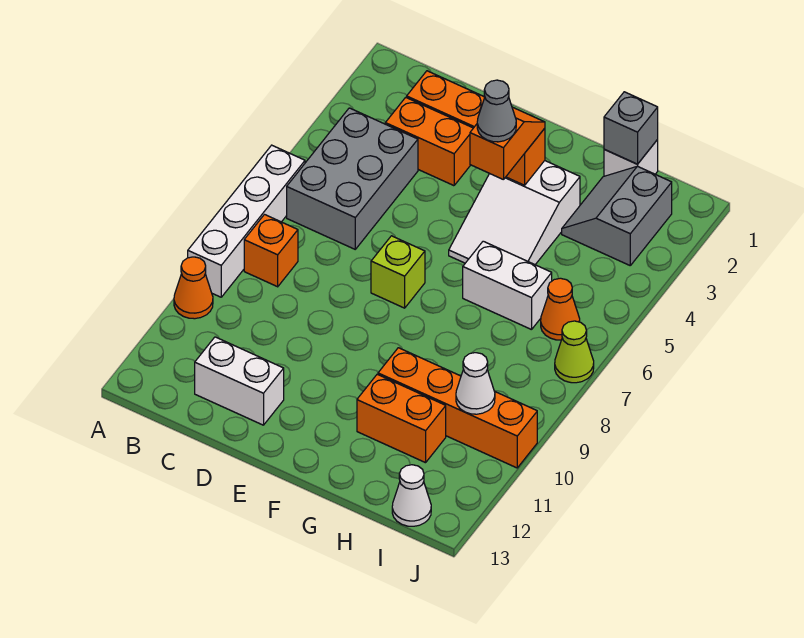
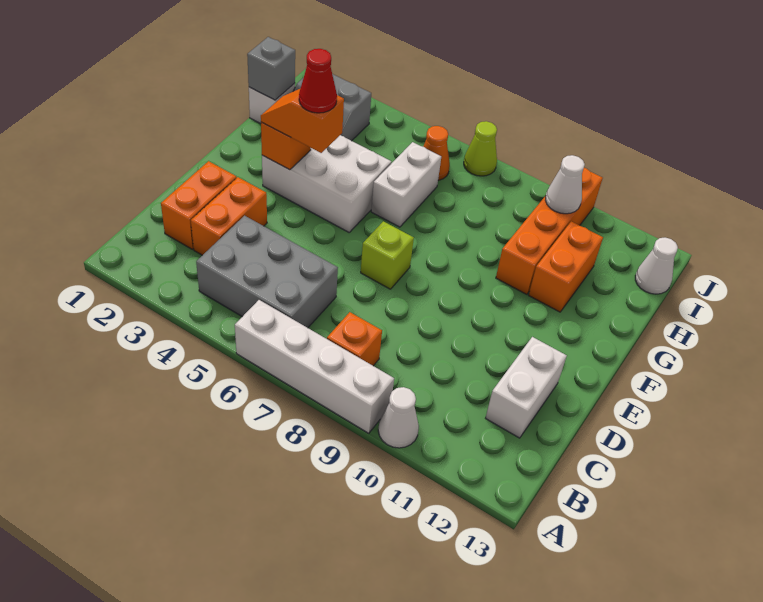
orange cone A10 level 1 -> white cone A10 level 1
white slope F3:G5 level 1 top 3 -> white brick F3:G5 level 1
grey cone F4 level 4 -> red cone F4 level 4

